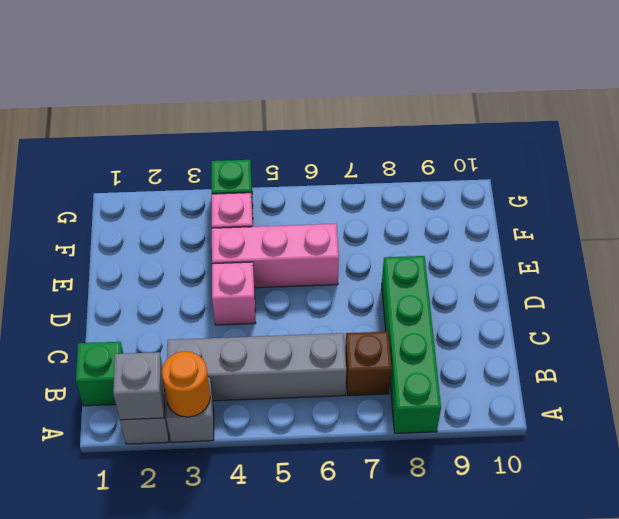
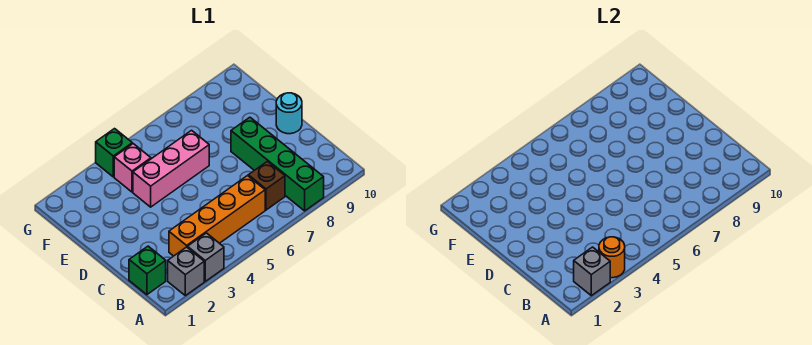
grey brick B3:B6 level 1 -> orange brick B3:B6 level 1
pink brick D4 level 1 -> none
none -> cyan round brick D10 level 1

